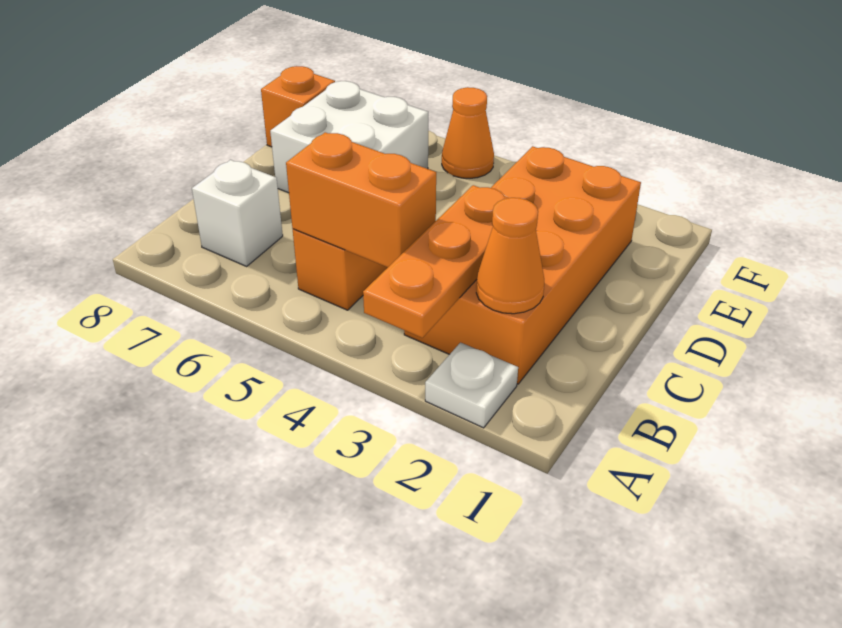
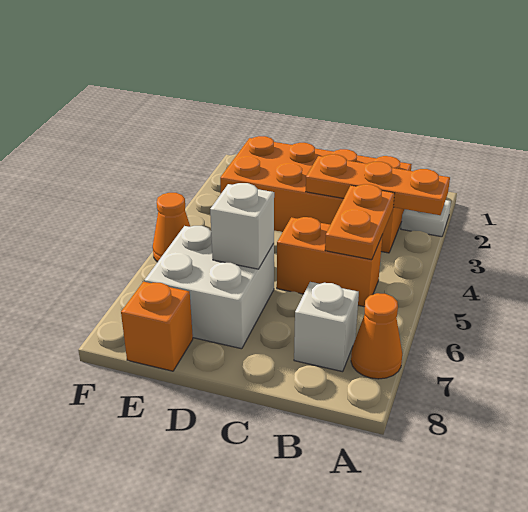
orange cone B2 level 2 -> orange cone A7 level 1
orange brick B4:B5 level 2 -> orange plate B4:B5 level 2
none -> white brick D6 level 2

